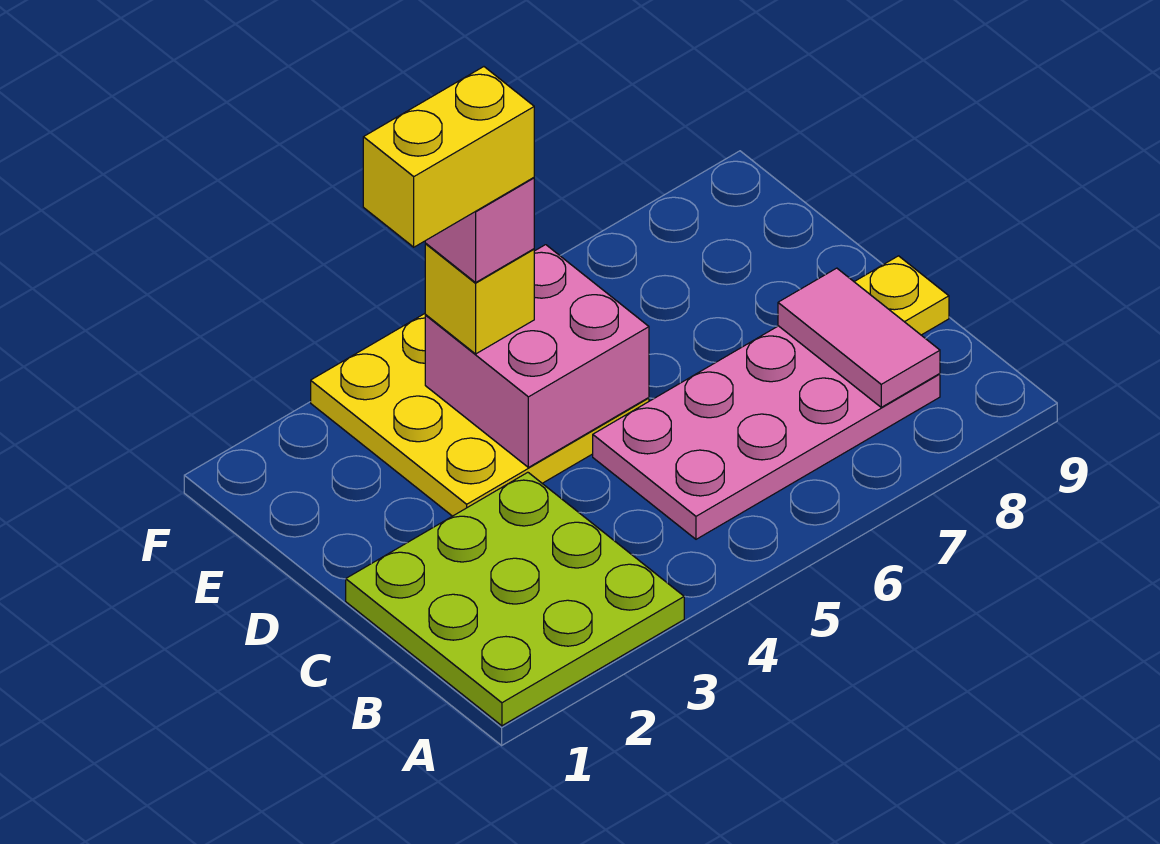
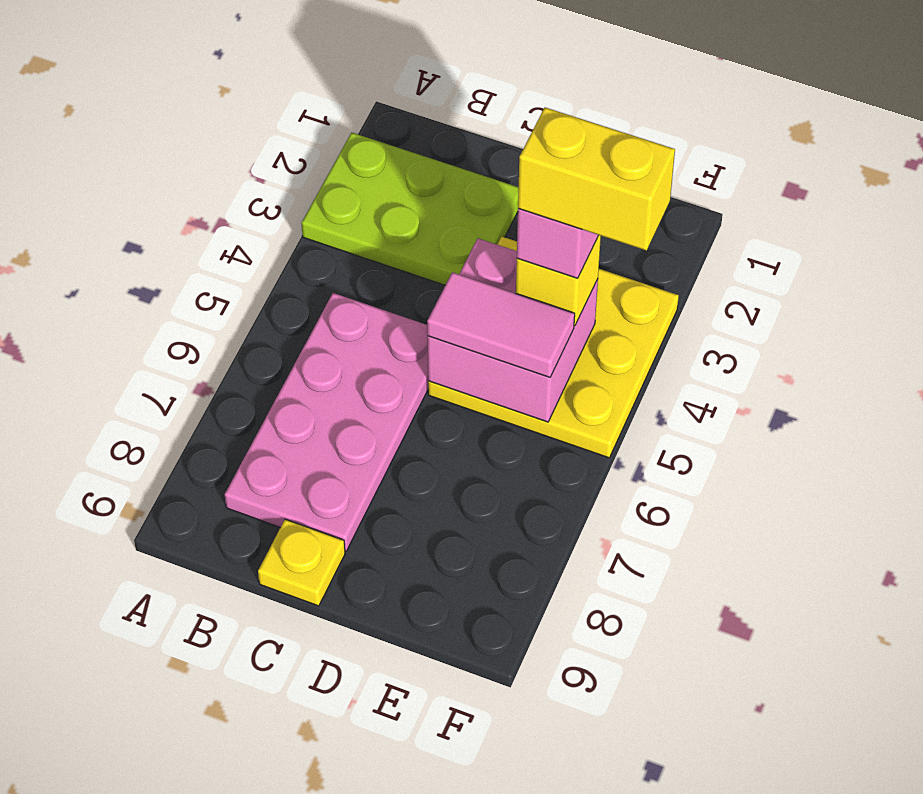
lime plate A1:C3 level 1 -> lime plate A2:C3 level 1
pink tile B8:C8 level 2 -> pink tile D5:E5 level 3
yellow brick E3:E4 level 5 -> yellow brick E4:F4 level 5

